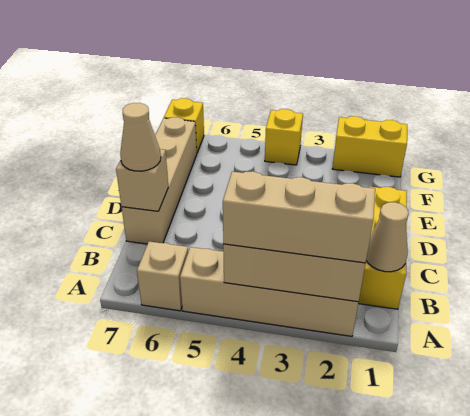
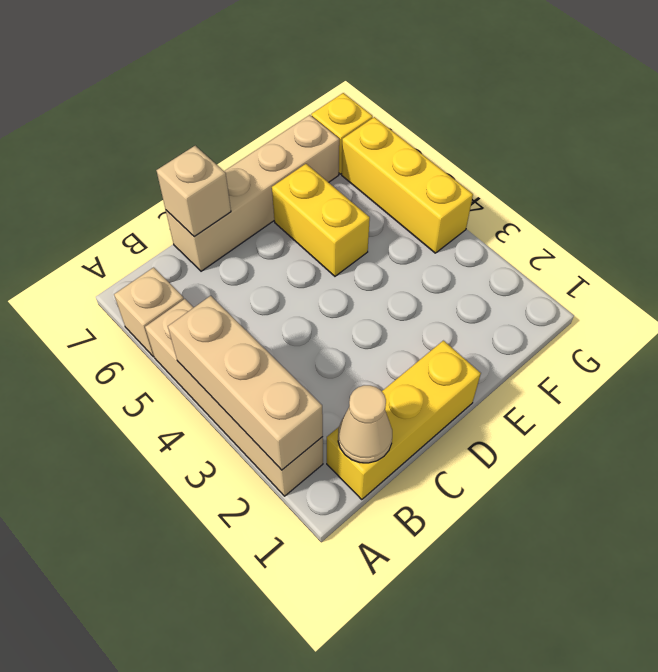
tan brick A2:A4 level 3 -> none
tan cone C7 level 3 -> none
yellow brick G1:G2 level 1 -> yellow brick E5:E6 level 1
yellow brick G4 level 1 -> yellow brick G4:G6 level 1

